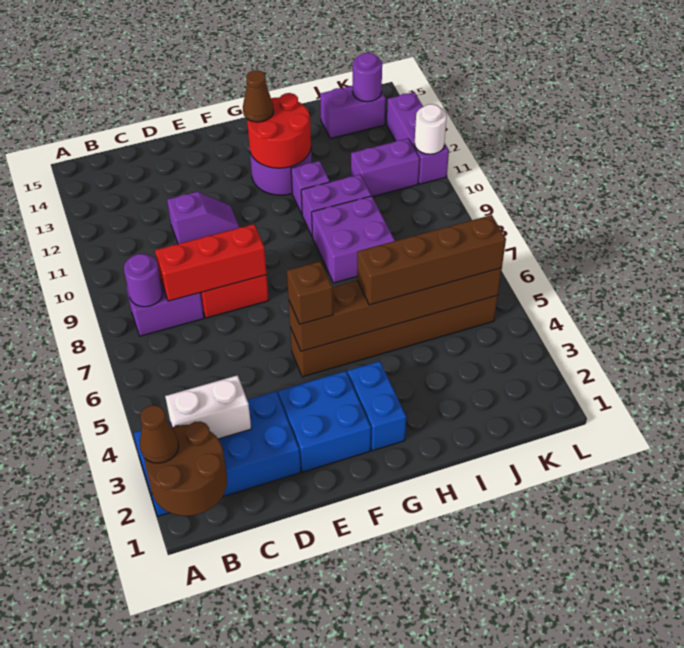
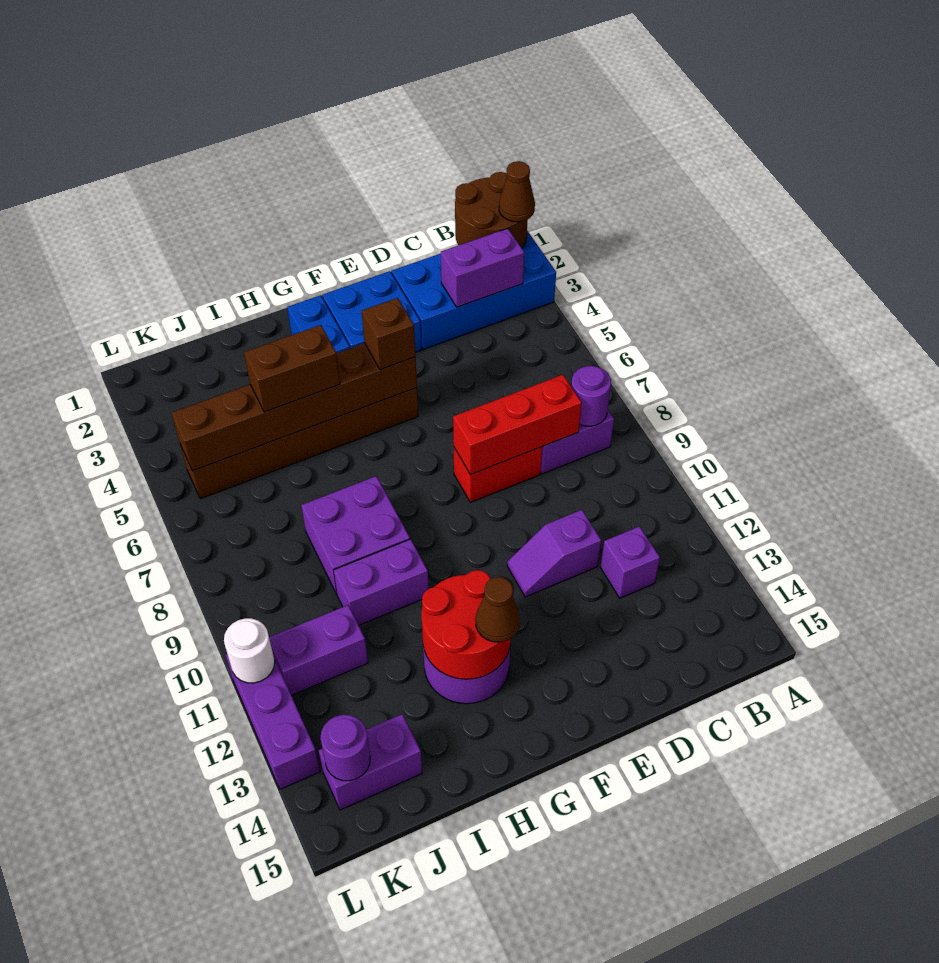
white brick B3:C3 level 2 -> purple brick B3:C3 level 2
brown brick H5:K5 level 3 -> brown brick H5:I5 level 3
purple brick H11 level 1 -> purple brick C12 level 1

